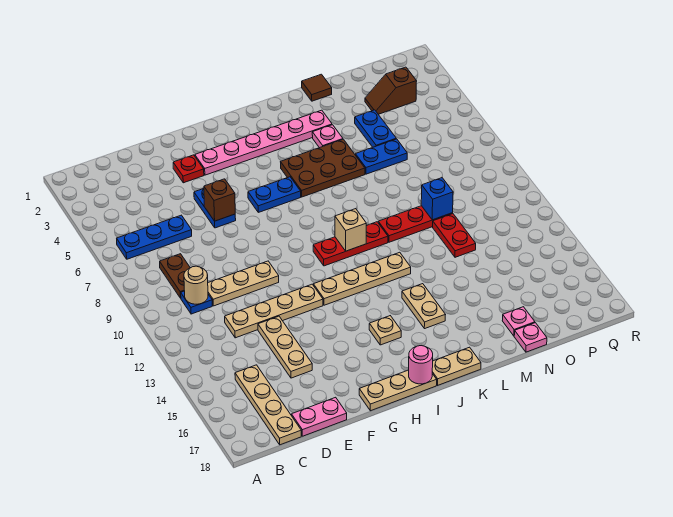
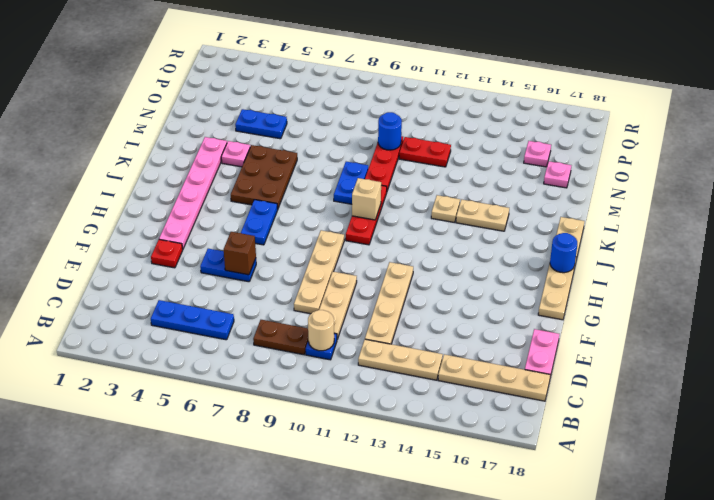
blue plate B6:D6 level 1 -> blue plate C4:C6 level 1
tan plate E13:E15 level 1 -> tan plate C12:C14 level 1
tan plate H12:K12 level 1 -> tan plate E9:H9 level 1
tan plate I15 level 1 -> tan plate K13 level 1
pink round brick I18 level 2 -> blue round brick I18 level 2
brown tile M1 level 1 -> none
blue plate M6:N6 level 1 -> blue plate K9:L9 level 1
blue brick N10 level 2 -> blue round brick N10 level 2
pink plate N18 level 1 -> pink plate O16 level 1
brown slope O3:P3 level 1 top P -> none

